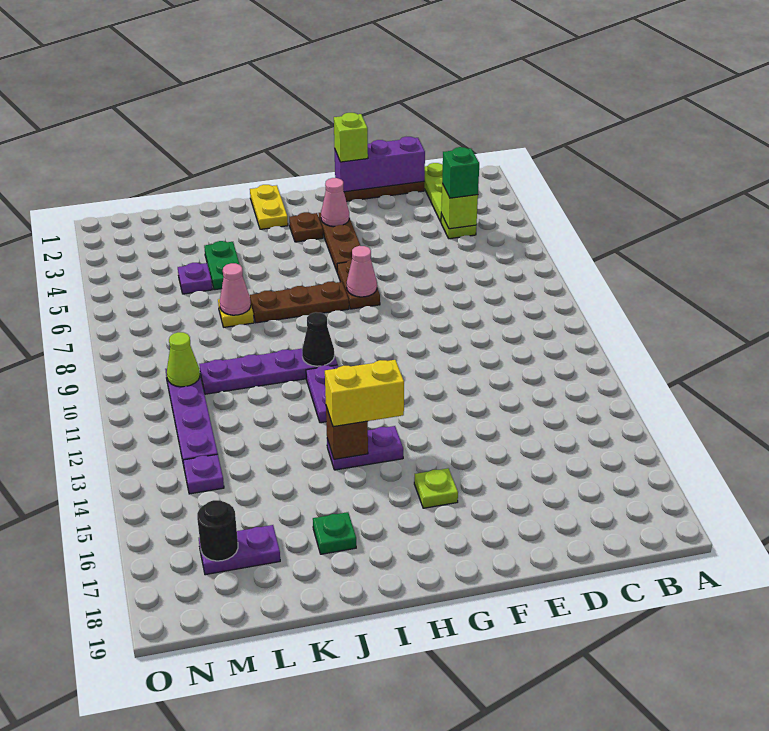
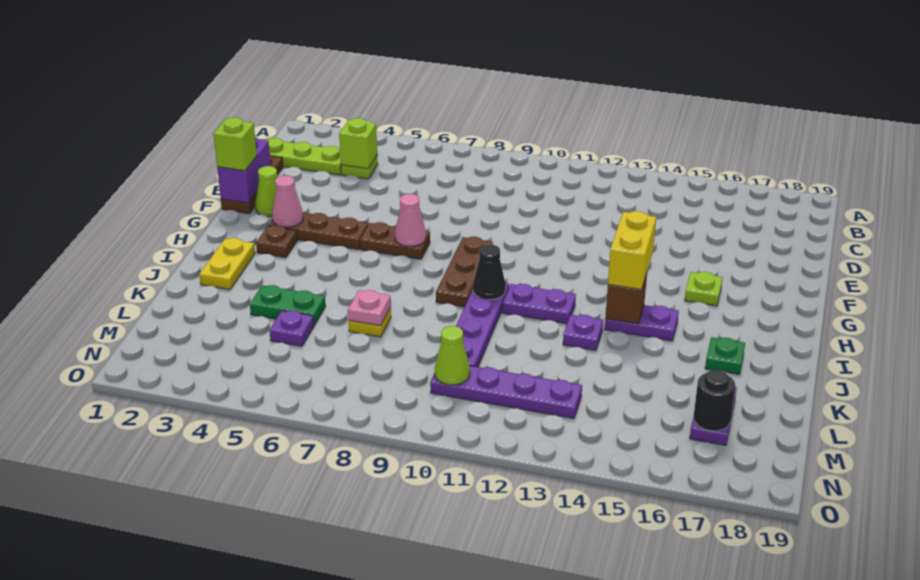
green brick C4 level 3 -> none
purple brick D1:F1 level 2 -> purple brick E1:F1 level 2
none -> lime cone F2 level 1
brown plate H7:J7 level 1 -> brown plate G9:I9 level 1
purple plate H14:I14 level 1 -> purple plate I14:I15 level 1
yellow plate I1:I2 level 1 -> yellow plate I2:J2 level 1
pink cone K7 level 2 -> pink plate K7 level 2
purple plate M14 level 1 -> purple plate J13 level 1

